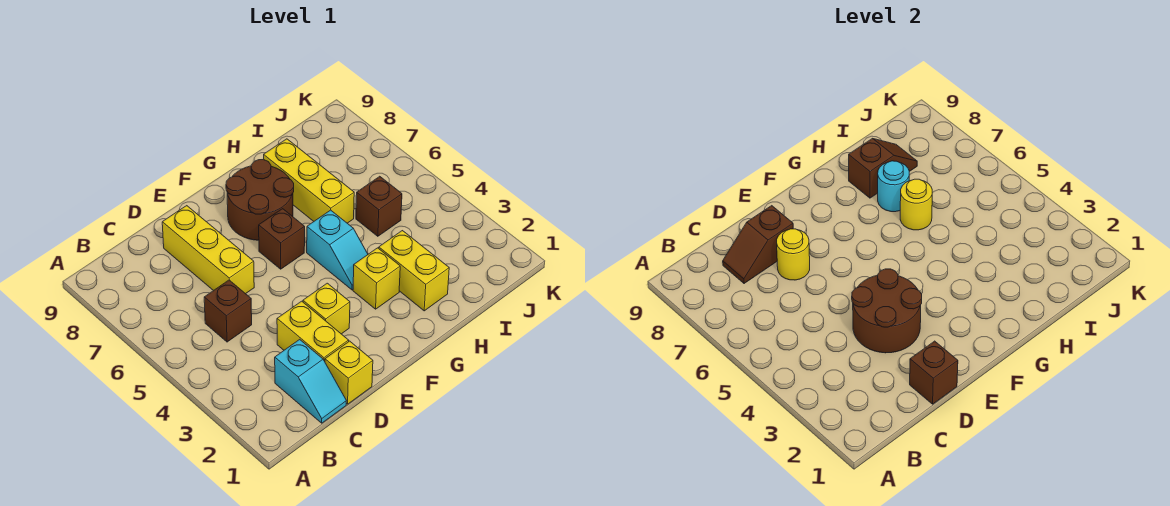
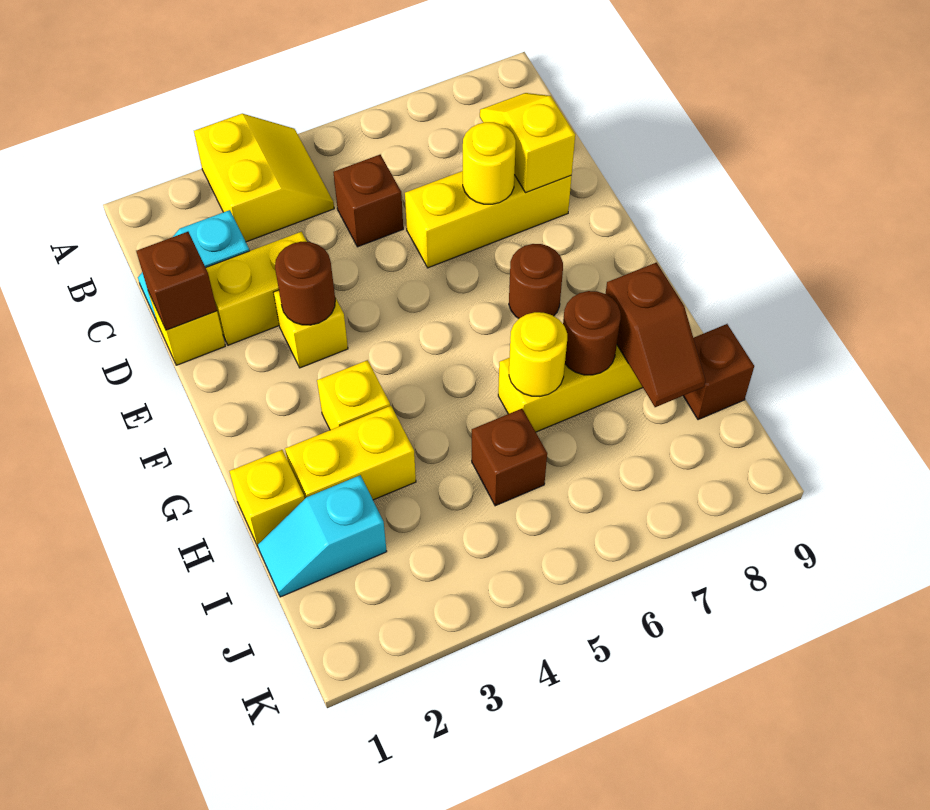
none -> yellow slope A3:B4 level 1 top 3
brown slope C8:D8 level 2 top D -> yellow slope C8:D8 level 2 top D
brown round brick D3:E4 level 2 -> brown round brick E3 level 2
brown brick F6 level 1 -> brown brick I9 level 1
brown round brick F7:G8 level 1 -> brown round brick F7 level 1
cyan slope G4:G5 level 1 top 5 -> cyan slope I1:I2 level 1 top 2
none -> yellow brick H1 level 1
cyan round brick H7 level 2 -> brown round brick H7 level 2

